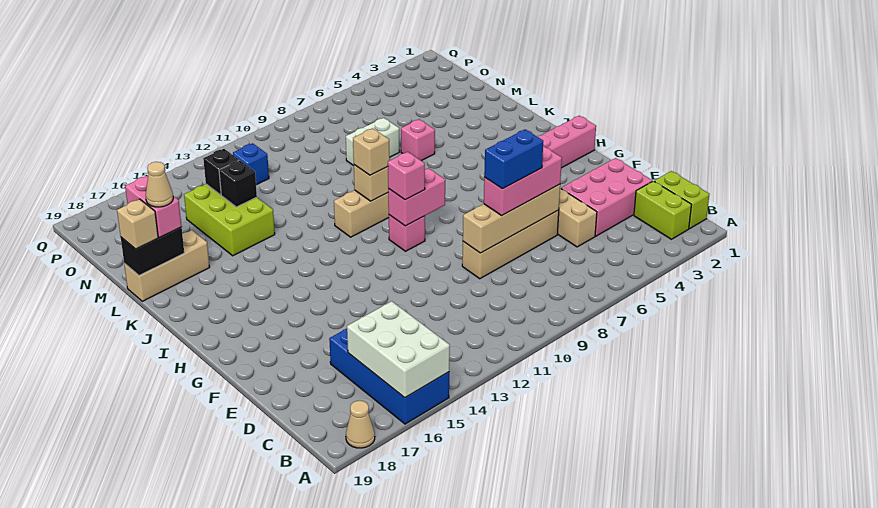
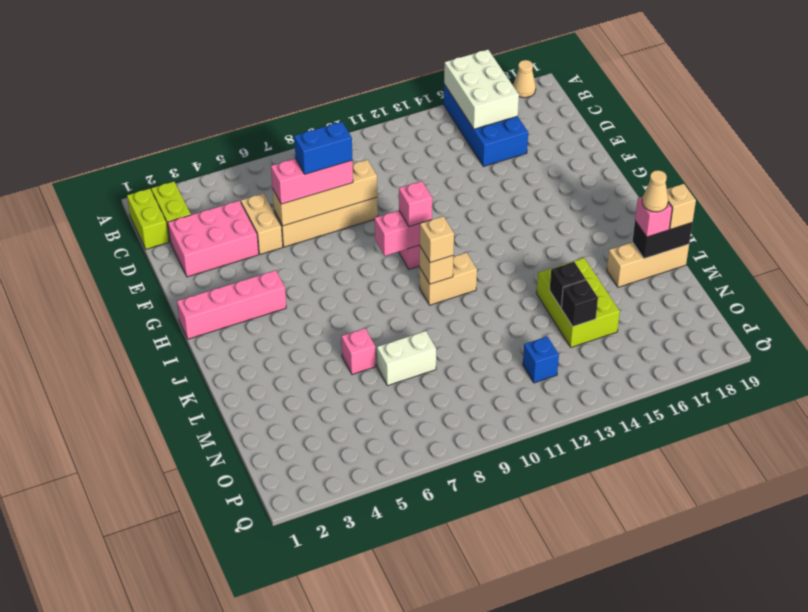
pink brick L18:M18 level 3 -> pink brick L18 level 3

